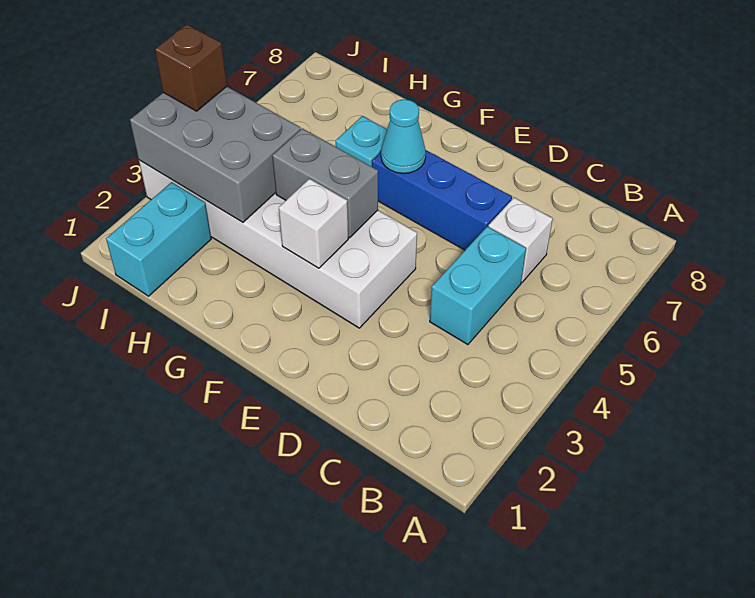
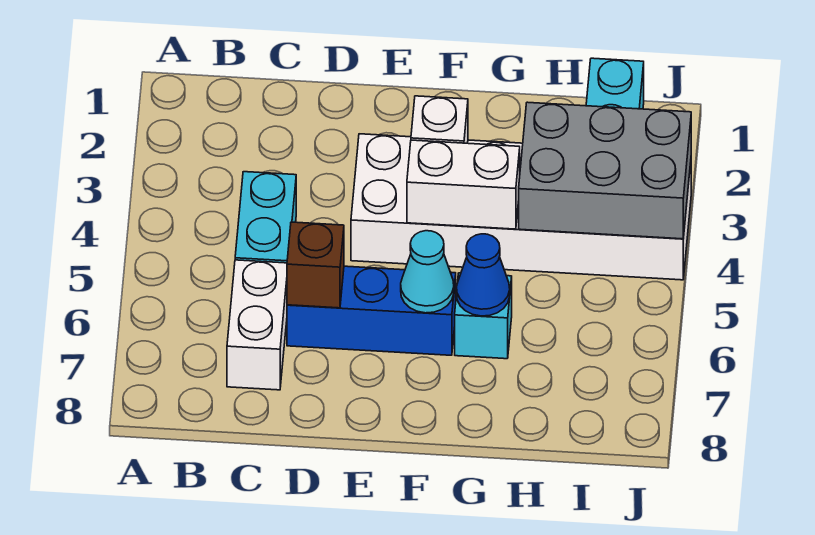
white brick C6 level 1 -> white brick C6:C7 level 1
grey brick F4:G4 level 2 -> white brick F4:G4 level 2
none -> blue cone G6 level 2
brown brick J4 level 3 -> brown brick D6 level 2

